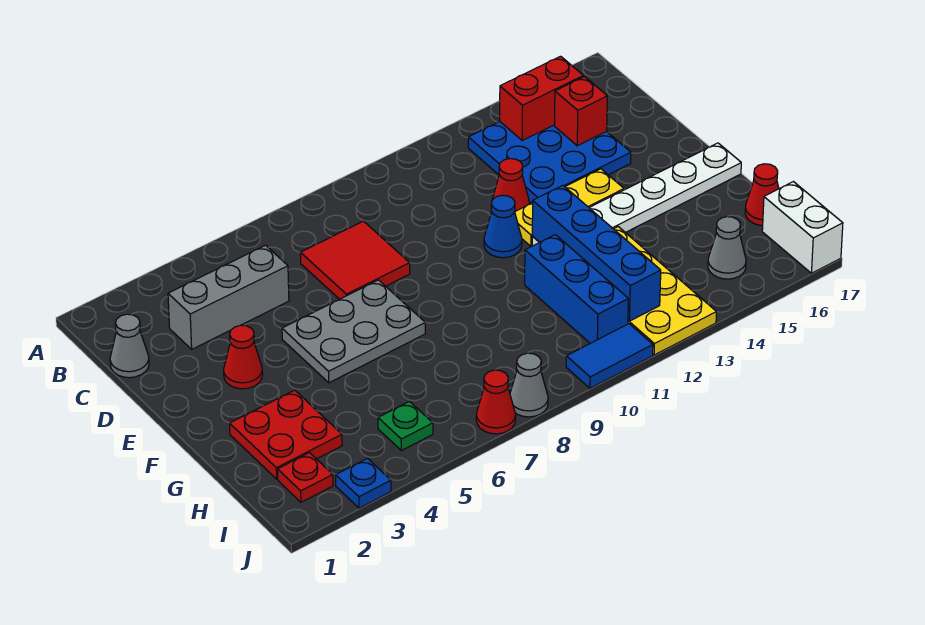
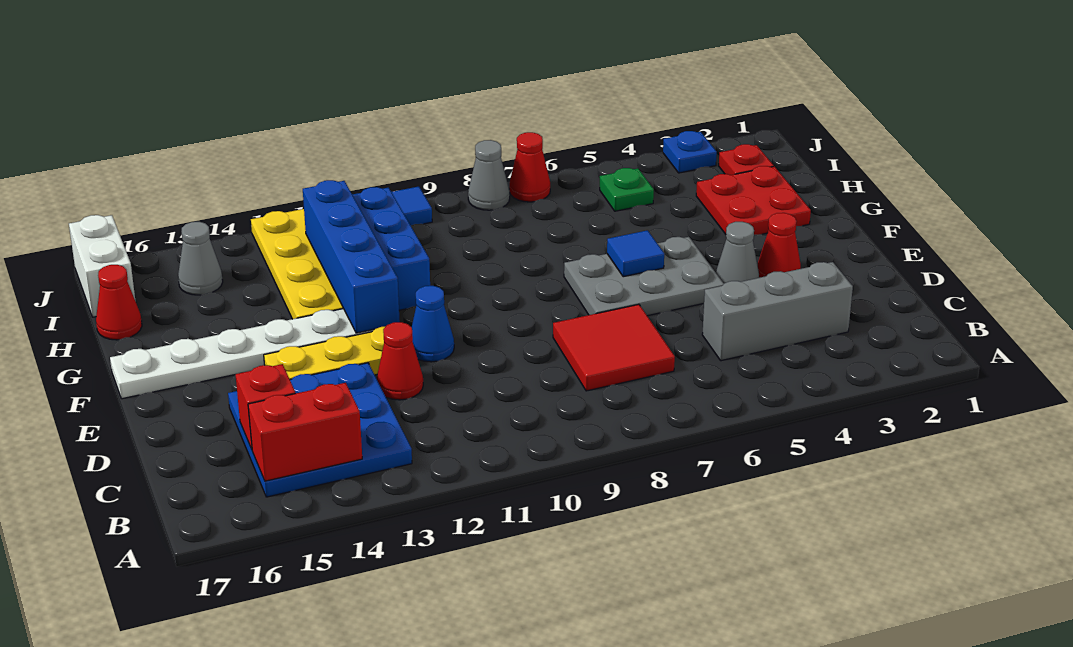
grey cone C1 level 1 -> grey cone E4 level 1
none -> blue tile F6 level 2

